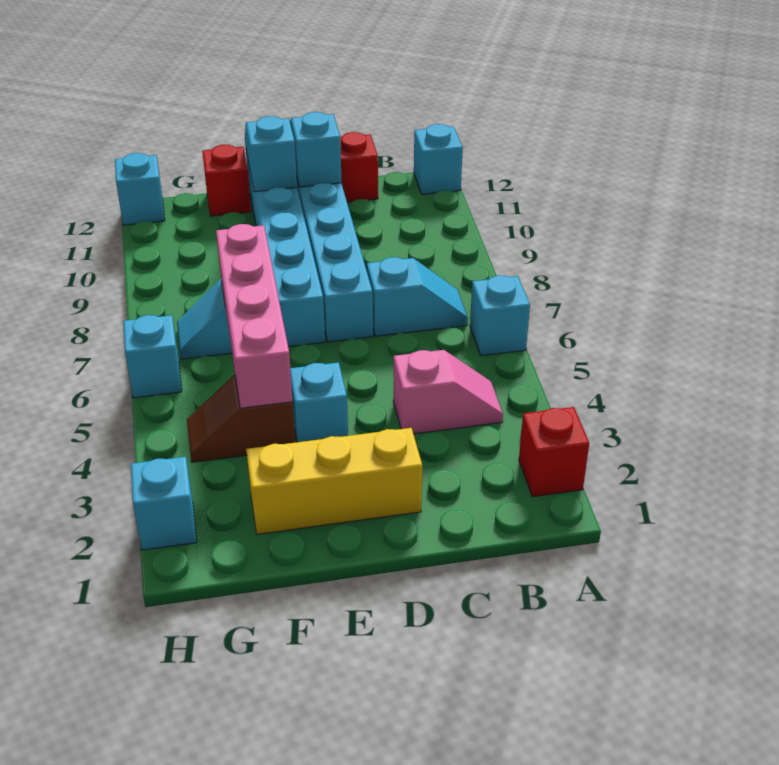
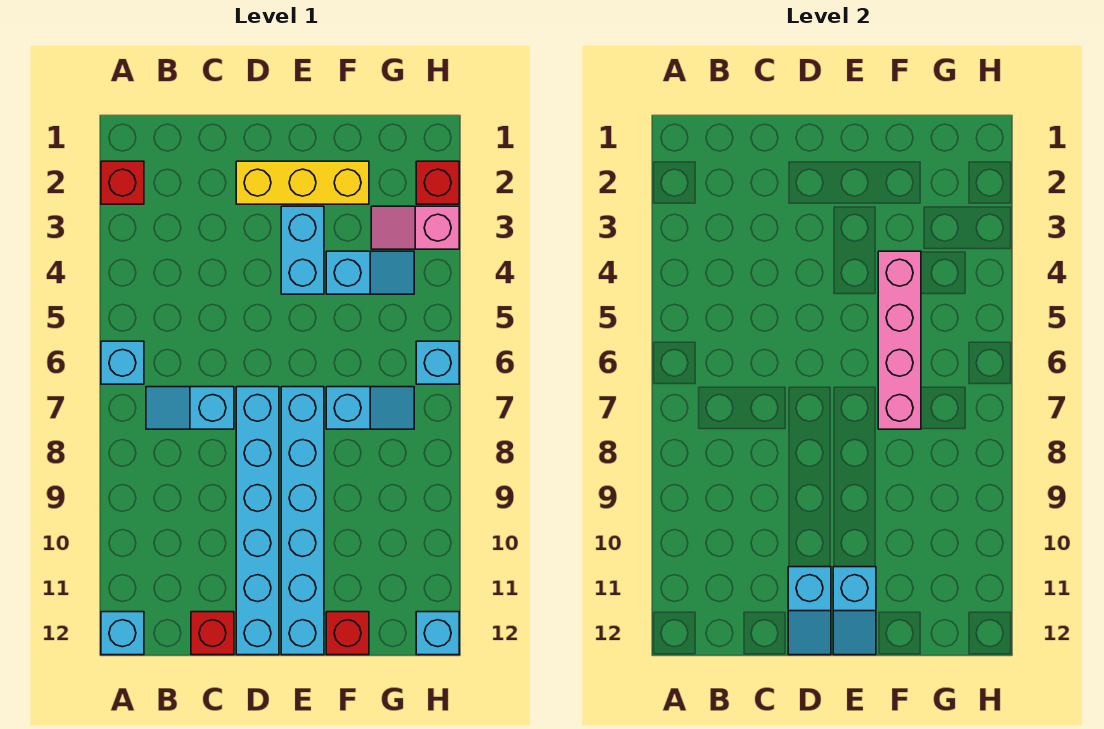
pink slope B4:C4 level 1 top C -> pink slope G3:H3 level 1 top H
cyan brick E4 level 1 -> cyan brick E3:E4 level 1
brown slope F4:G4 level 1 top F -> cyan slope F4:G4 level 1 top F
cyan brick H2 level 1 -> red brick H2 level 1

